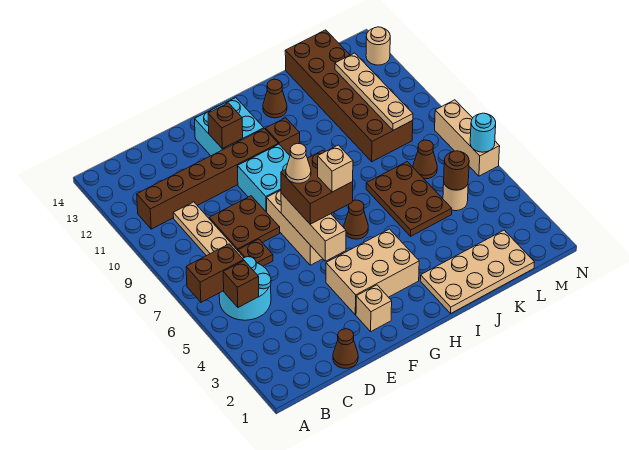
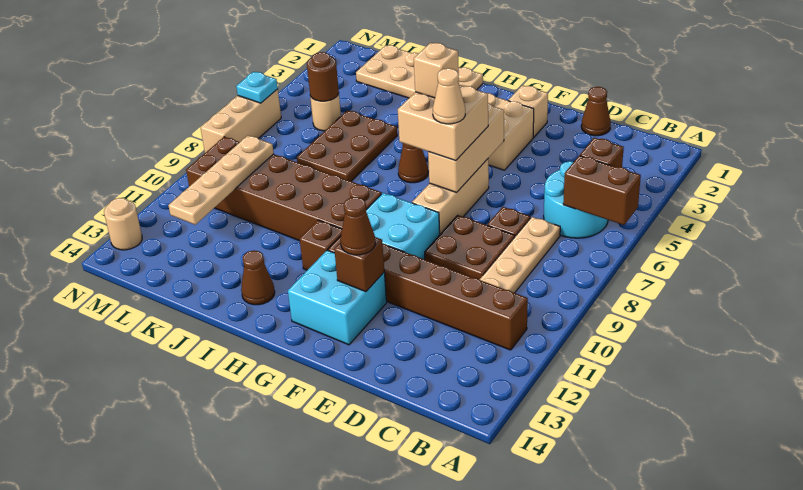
brown brick F6:G7 level 3 -> tan brick F6:G7 level 3
brown brick K9:L14 level 1 -> brown brick H9:M10 level 1
brown cone L7 level 1 -> brown cone F12 level 3
cyan round brick N6 level 2 -> cyan plate N6 level 2

